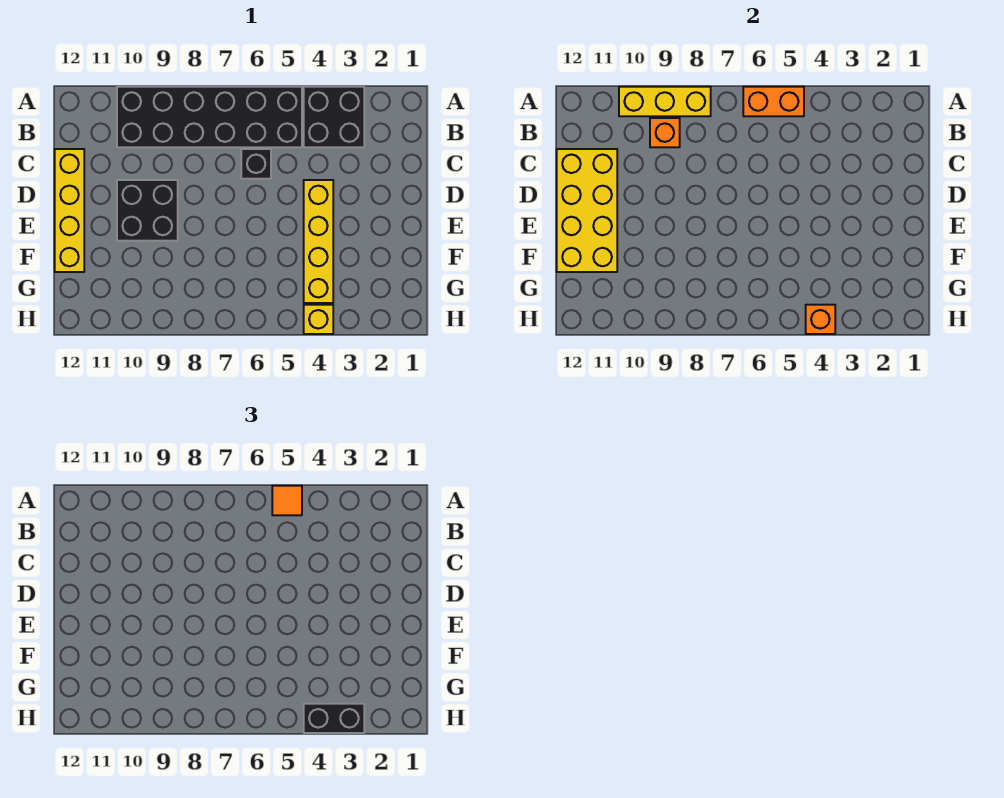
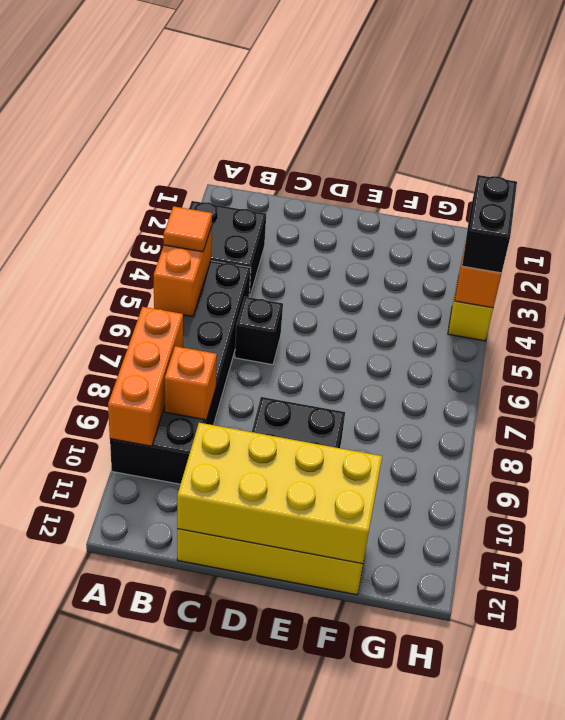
yellow brick A8:A10 level 2 -> orange brick A8:A10 level 2
yellow brick D4:G4 level 1 -> none

